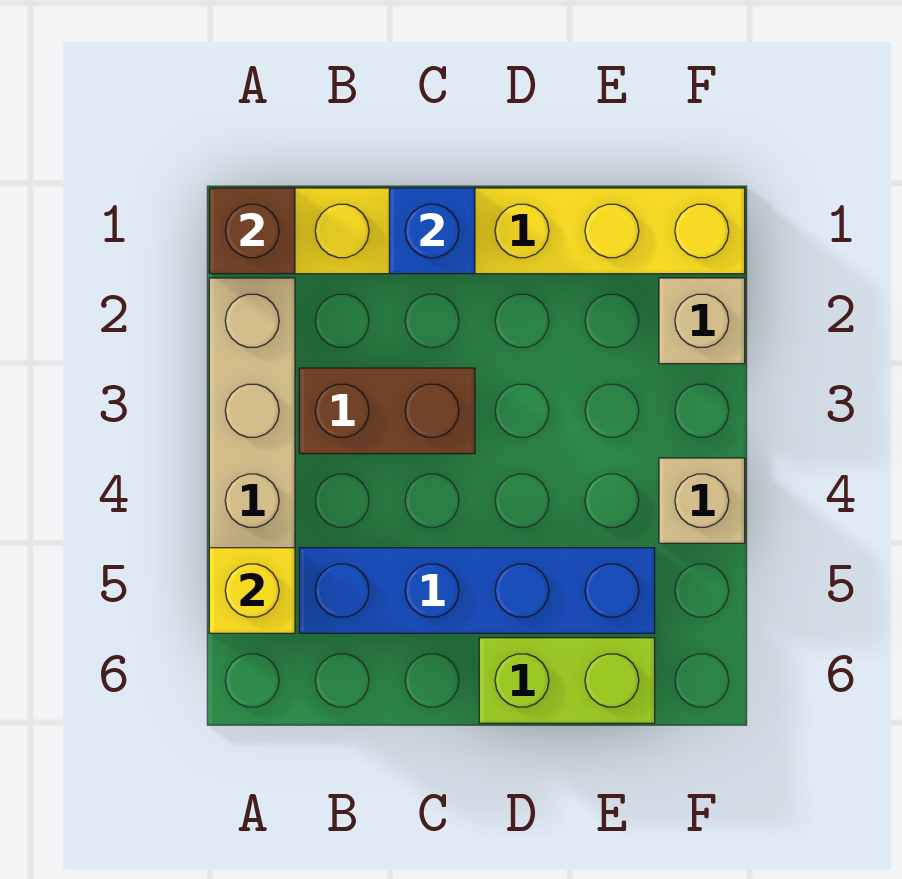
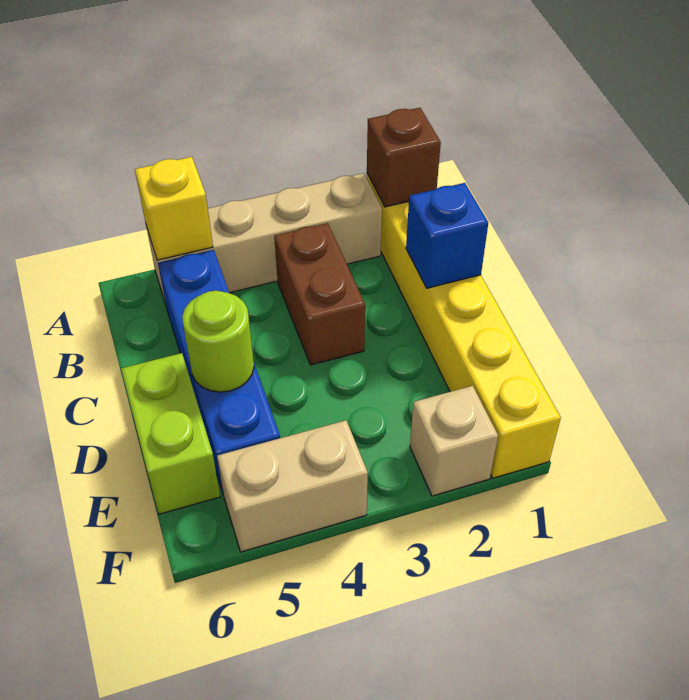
none -> lime round brick D5 level 2
tan brick F4 level 1 -> tan brick F4:F5 level 1

